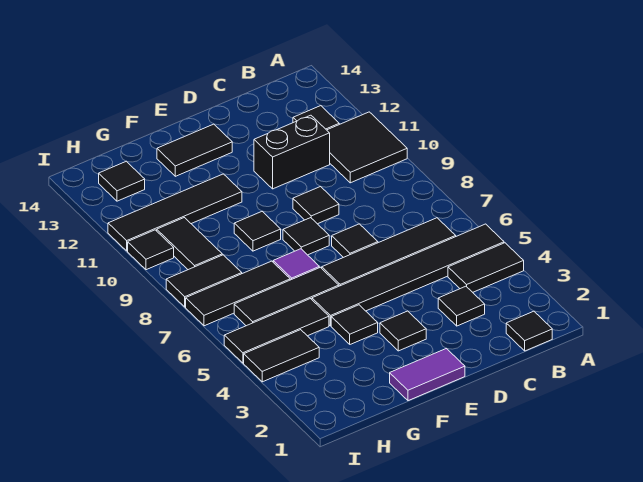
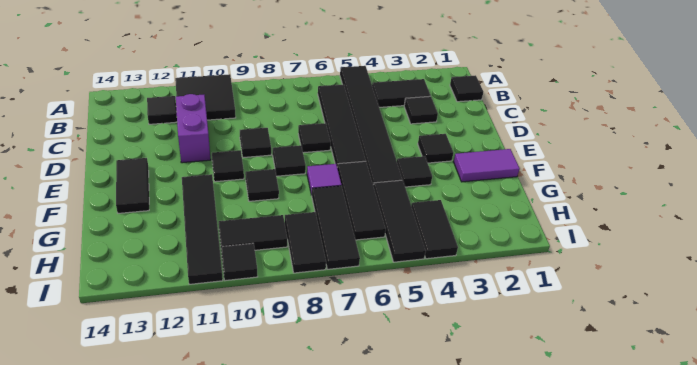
black tile A4:B4 level 1 -> black tile B3:B4 level 1
black brick C11:D11 level 1 -> purple brick C11:D11 level 1
purple tile E1:F1 level 1 -> purple tile F1:F2 level 1
black tile H13 level 1 -> black tile E10 level 1

